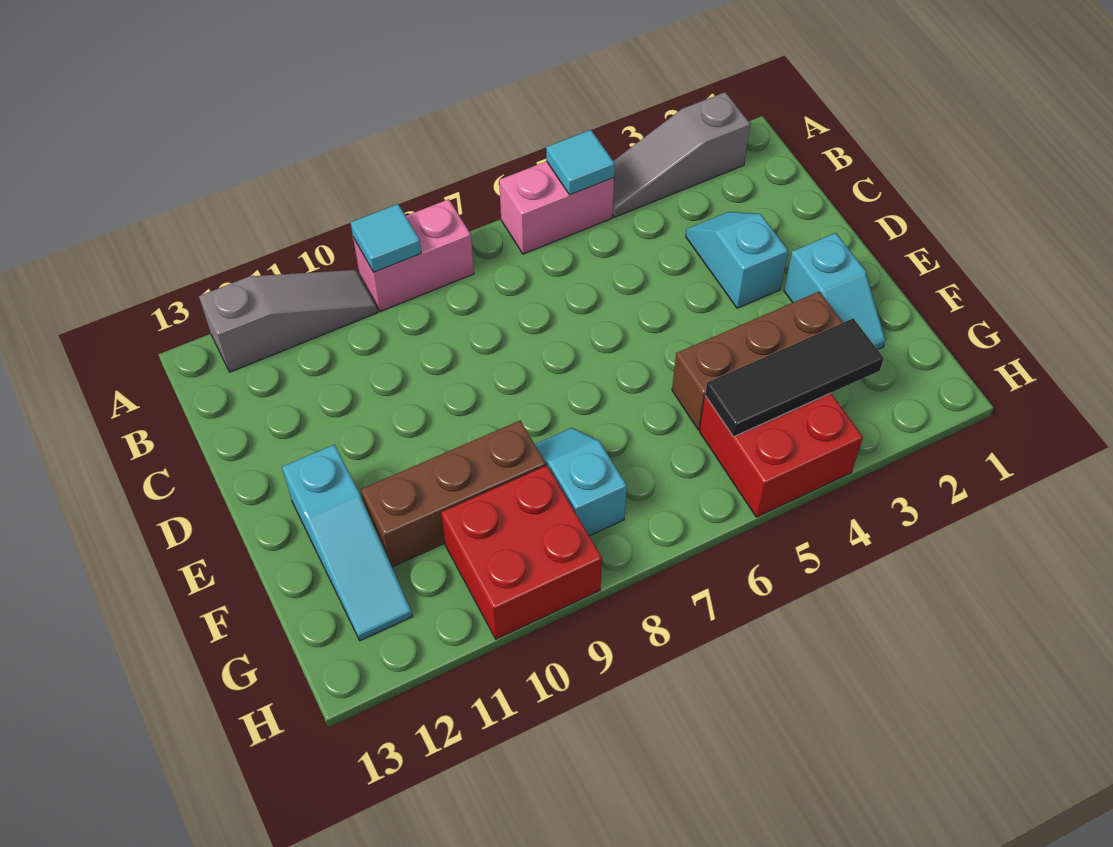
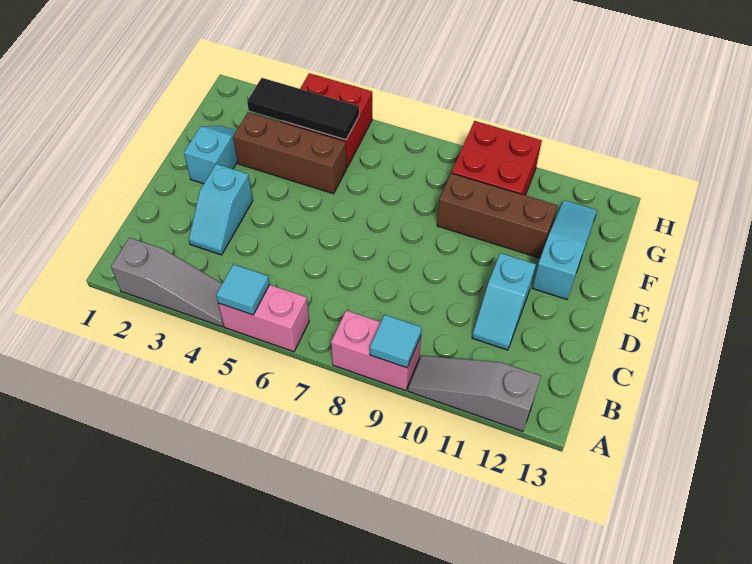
cyan slope F8:G8 level 1 top G -> cyan slope C11:D11 level 1 top D

